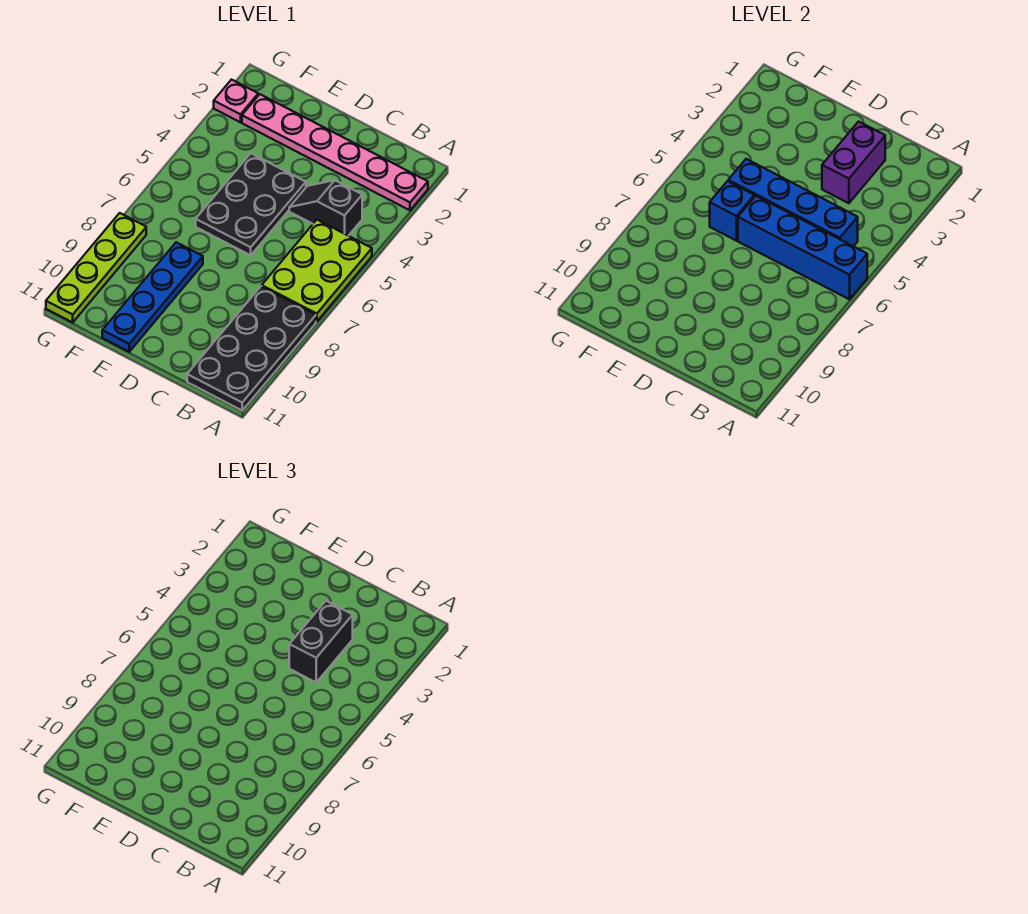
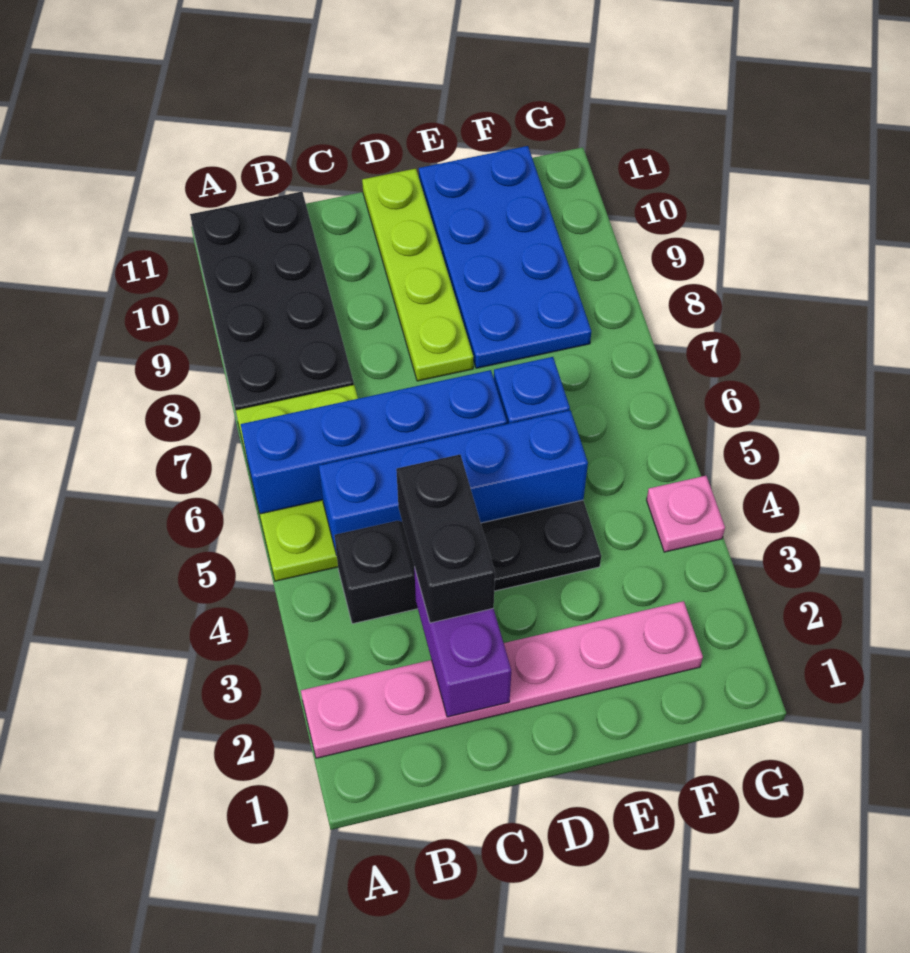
blue plate E8:E11 level 1 -> blue plate E8:F11 level 1
pink plate G2 level 1 -> pink plate G4 level 1
lime plate G8:G11 level 1 -> lime plate D8:D11 level 1

